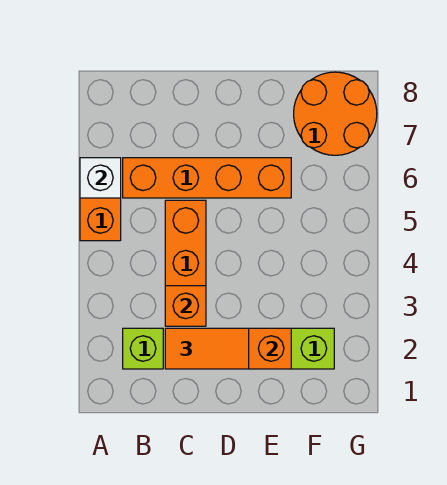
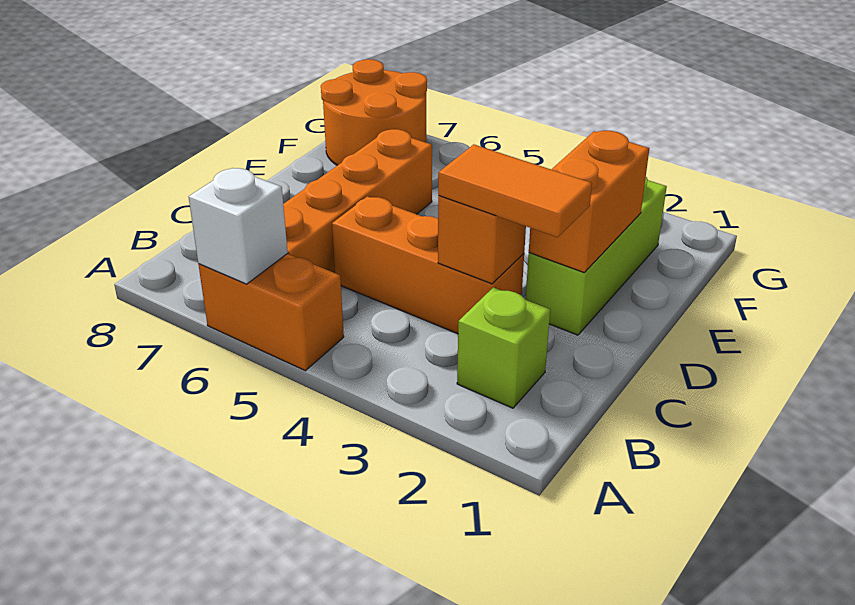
orange tile C2:D2 level 3 -> orange tile C2:C3 level 3

